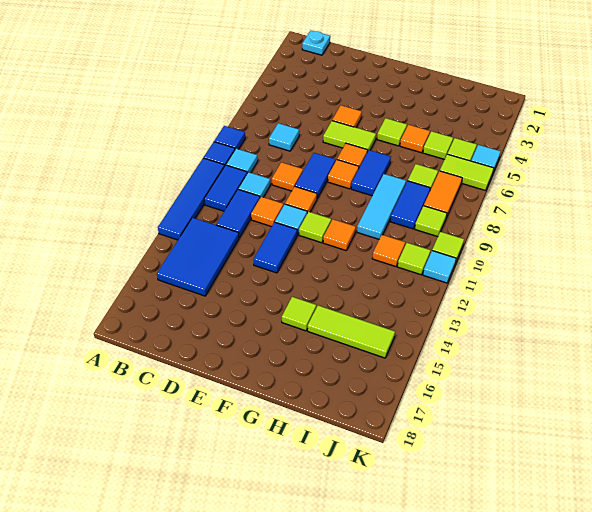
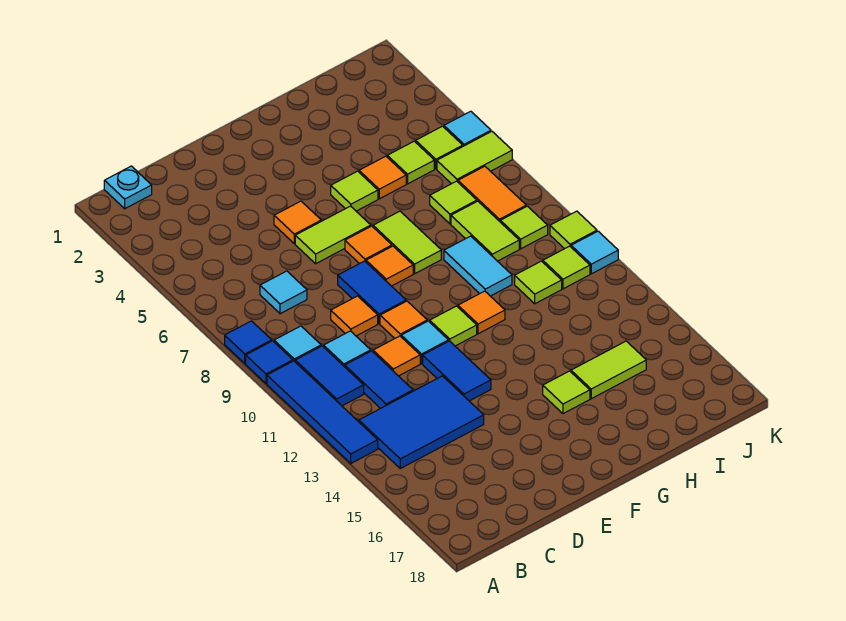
blue tile B13:C15 level 1 -> blue tile B13:D14 level 1
blue tile G7:G8 level 1 -> lime tile G7:G8 level 1
cyan tile H8:H10 level 1 -> cyan tile H9:H10 level 1
lime tile H15:J15 level 1 -> lime tile H15:I15 level 1
blue tile I8:I9 level 1 -> lime tile I8:I9 level 1
orange tile I11 level 1 -> lime tile I11 level 1

